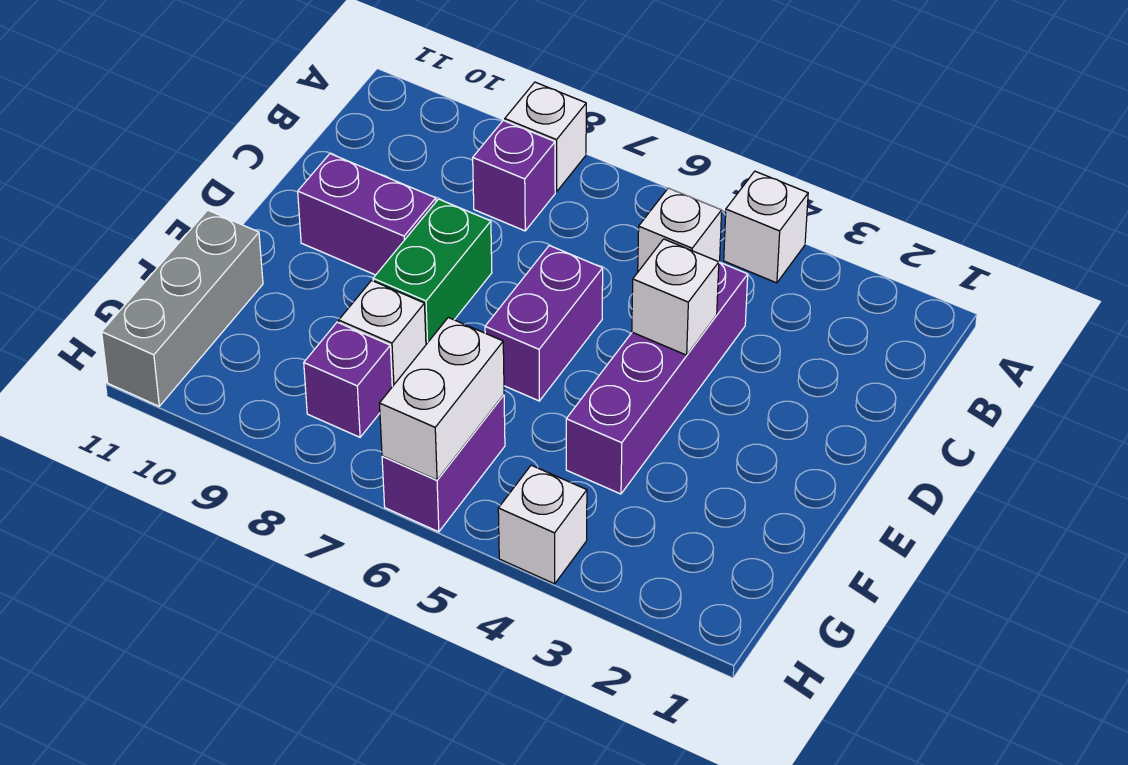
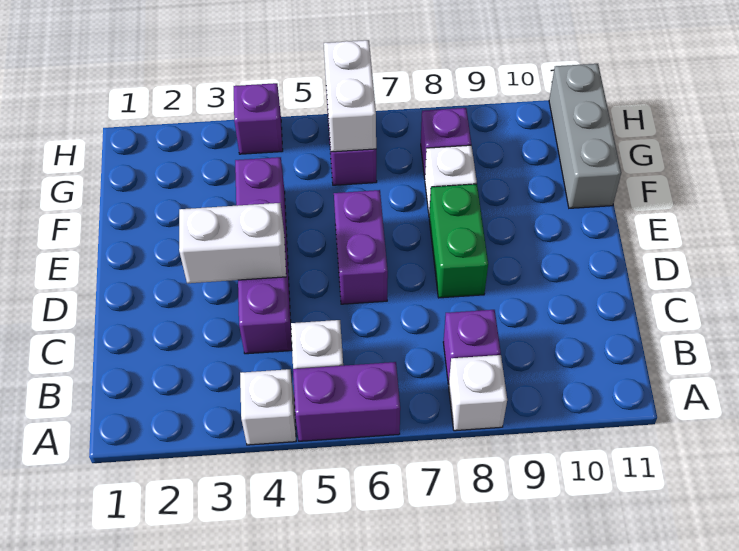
white brick D4 level 2 -> white brick D3:D4 level 2
purple brick D9:D10 level 1 -> purple brick A5:A6 level 1
white brick H4 level 1 -> purple brick H4 level 1

